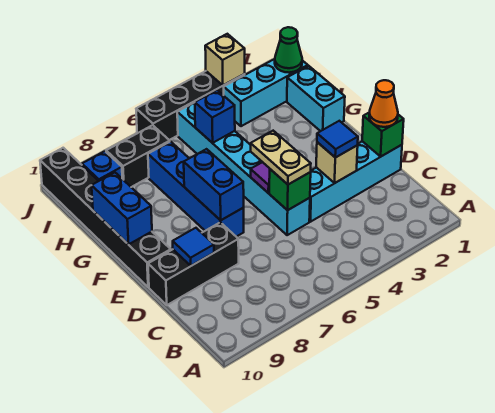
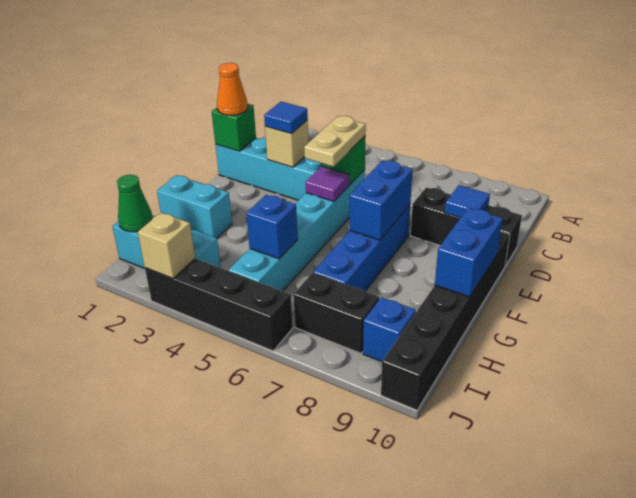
cyan brick G1:H1 level 1 -> cyan brick G1:G2 level 1

